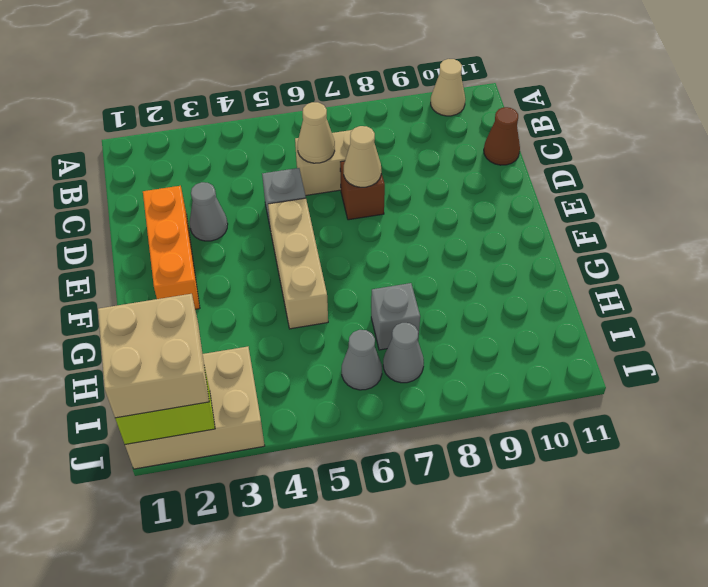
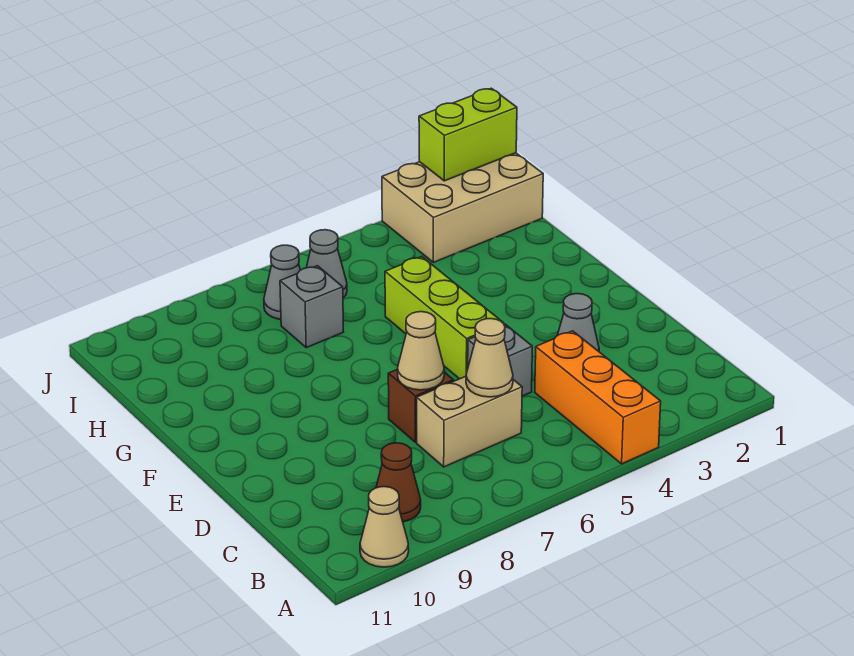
brown cone C11 level 1 -> brown cone B9 level 1
orange brick D2:F2 level 1 -> orange brick A4:C4 level 1
tan brick E5:G5 level 1 -> lime brick E5:G5 level 1
tan brick I1:J2 level 3 -> none

